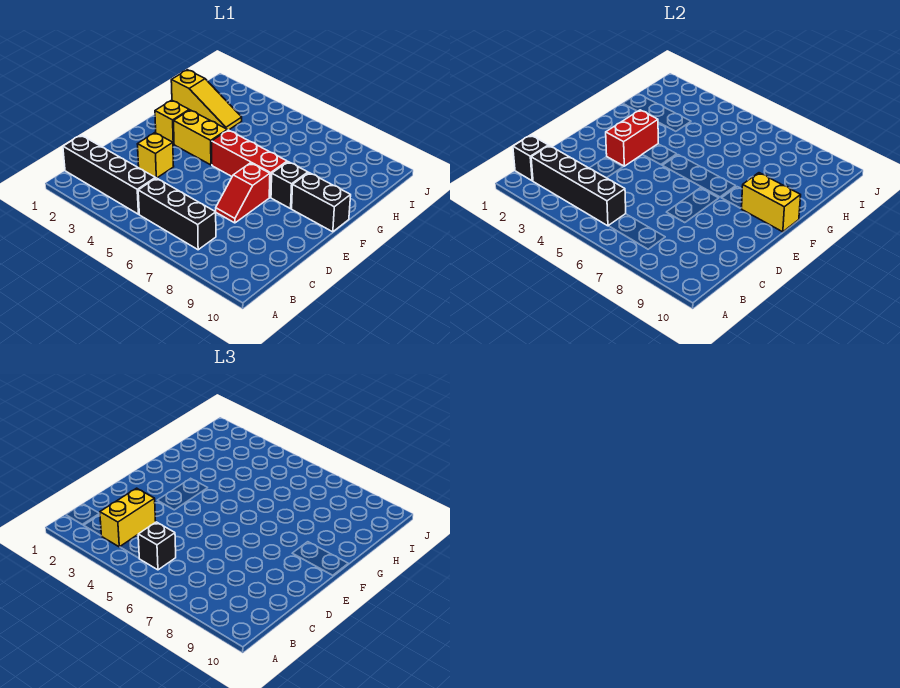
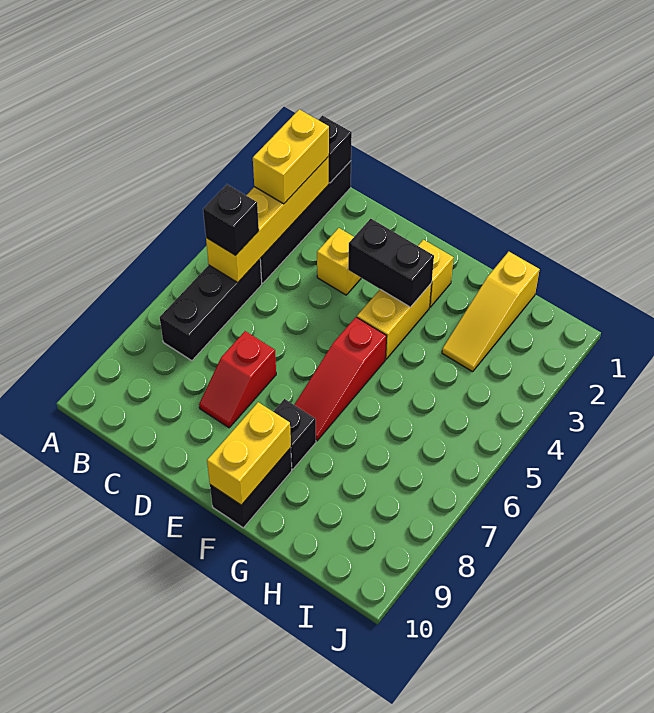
black brick B2:B5 level 2 -> yellow brick B2:B5 level 2
yellow brick B3:C3 level 3 -> yellow brick B2:B3 level 3
red slope D7:E7 level 1 top E -> red slope D7:D8 level 1 top 7
red brick E3:F3 level 2 -> black brick E3:F3 level 2
red brick F5:F7 level 1 -> red slope F5:F7 level 1 top 5

